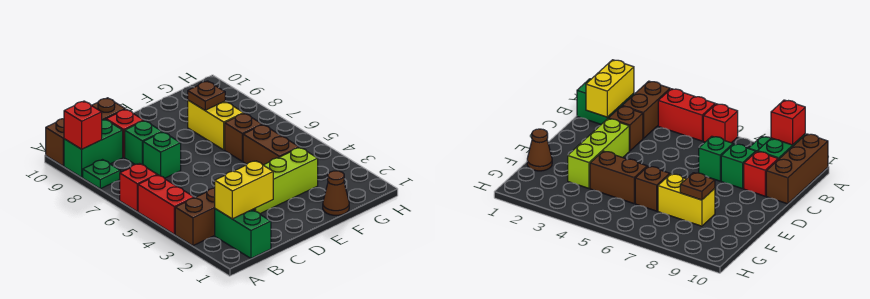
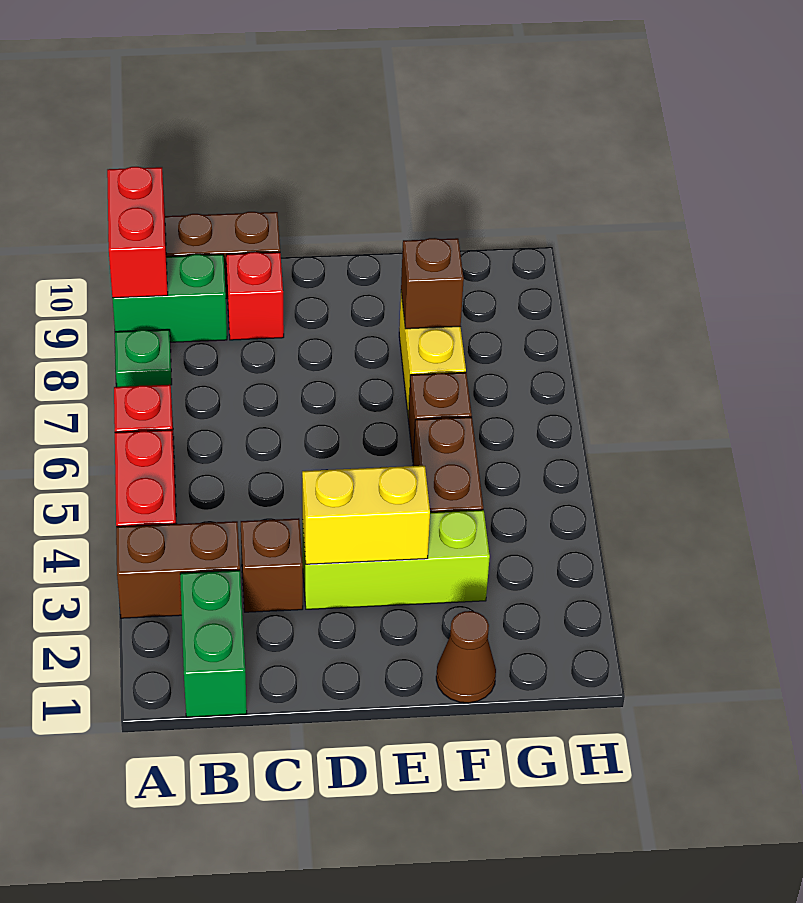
red brick A9 level 2 -> red brick A9:A10 level 2
yellow brick B2:C2 level 2 -> yellow brick D3:E3 level 2
green brick C7 level 1 -> none
green brick C8 level 1 -> none
brown plate F8 level 2 -> brown brick F8 level 2

